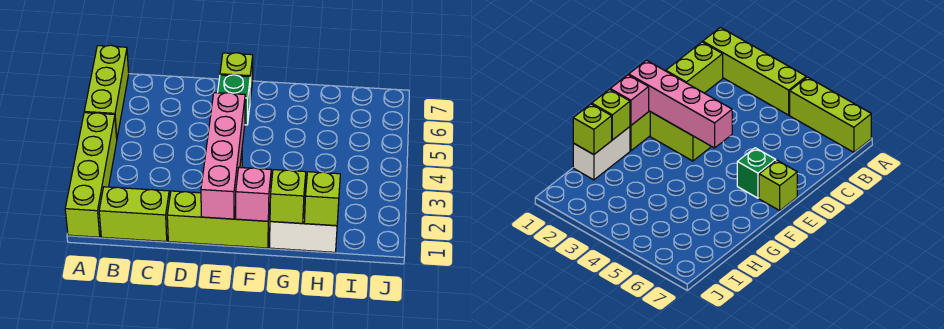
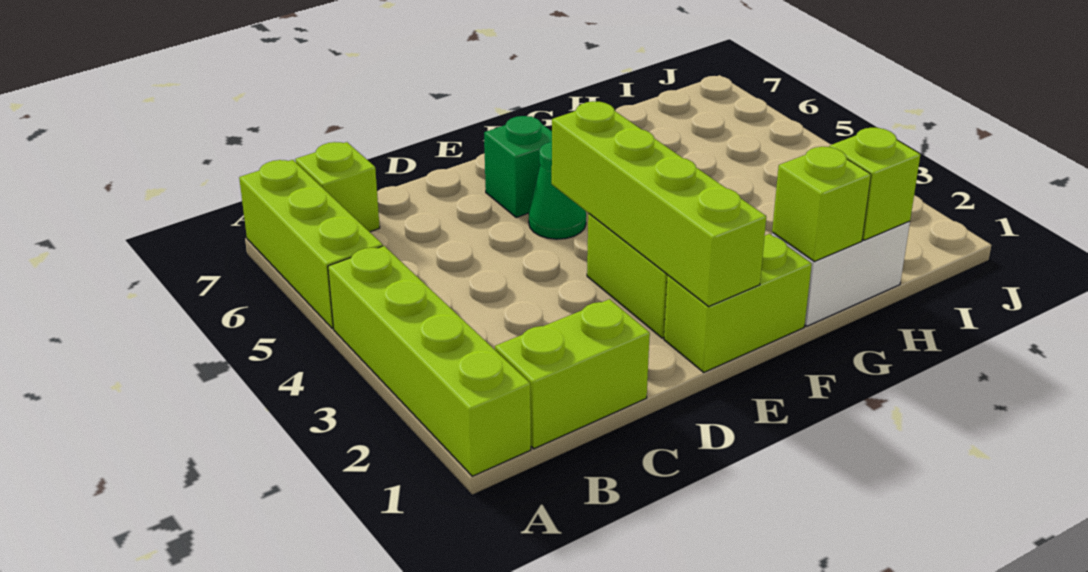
lime brick D1:F1 level 1 -> lime brick E1:F1 level 1
pink brick E1:E4 level 2 -> lime brick E1:E4 level 2
none -> green cone E5 level 1
lime brick E7 level 1 -> lime brick B7 level 1
pink brick F1 level 2 -> none

